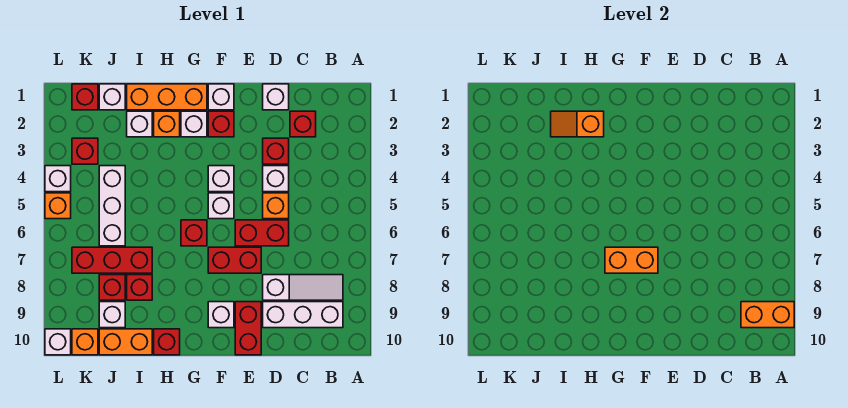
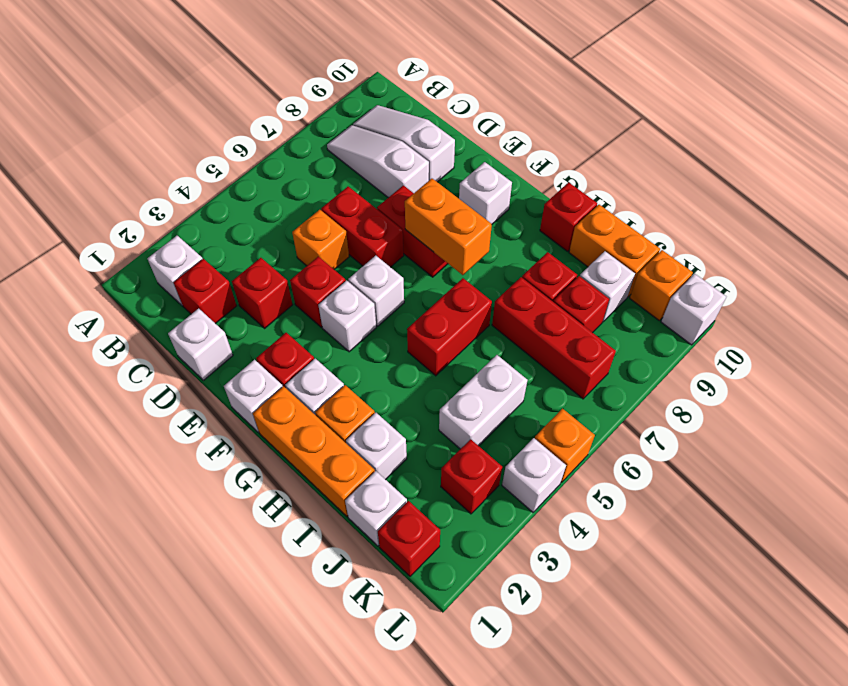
orange brick A9:B9 level 2 -> none
white brick B9:D9 level 1 -> white slope B9:D9 level 1 top D
white brick D4 level 1 -> white brick B2 level 1
red brick E9:E10 level 1 -> red brick H5:H6 level 1
red brick G6 level 1 -> red brick E4 level 1
orange slope H2:I2 level 2 top H -> none
white brick J4:J6 level 1 -> white brick J4:J5 level 1

